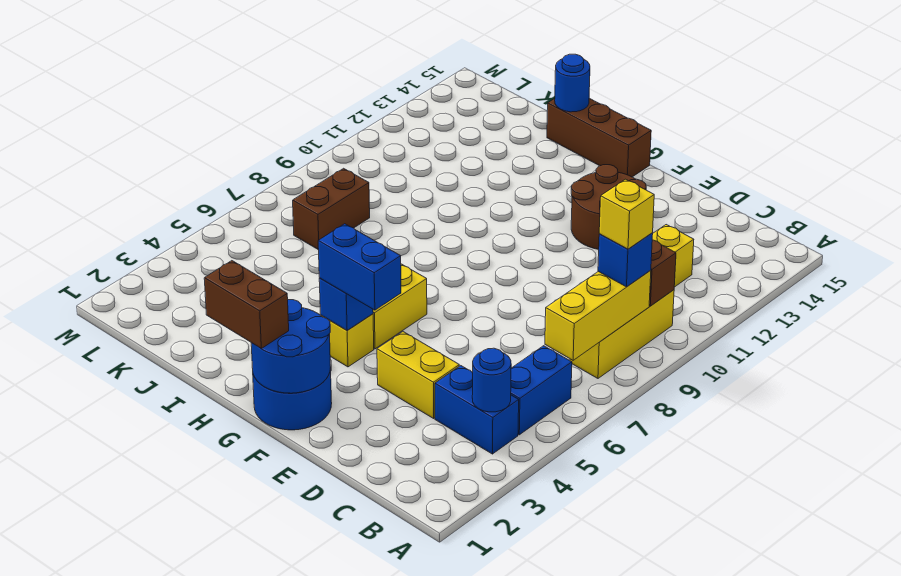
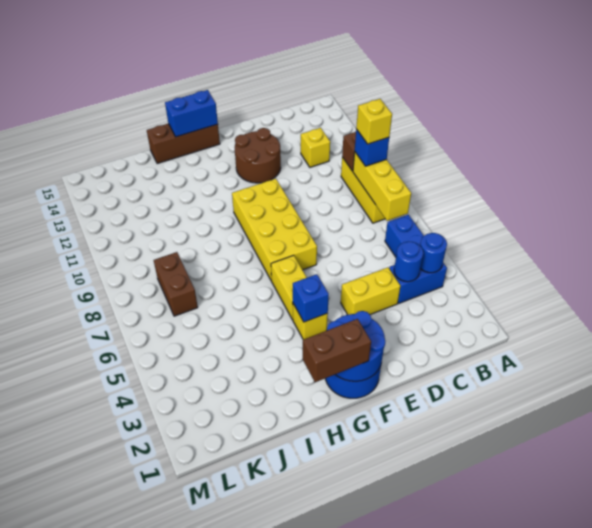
blue brick F4:G4 level 3 -> blue brick G15:H15 level 2
none -> yellow brick F7:G10 level 1
blue round brick I15 level 2 -> blue round brick C4 level 2

